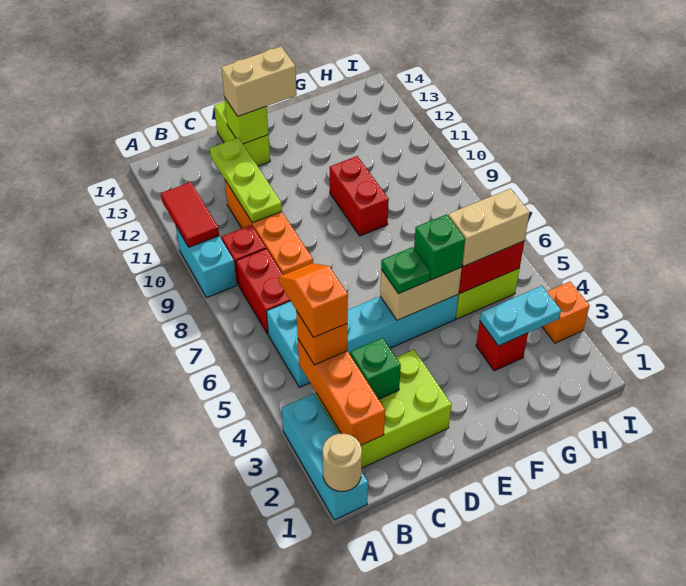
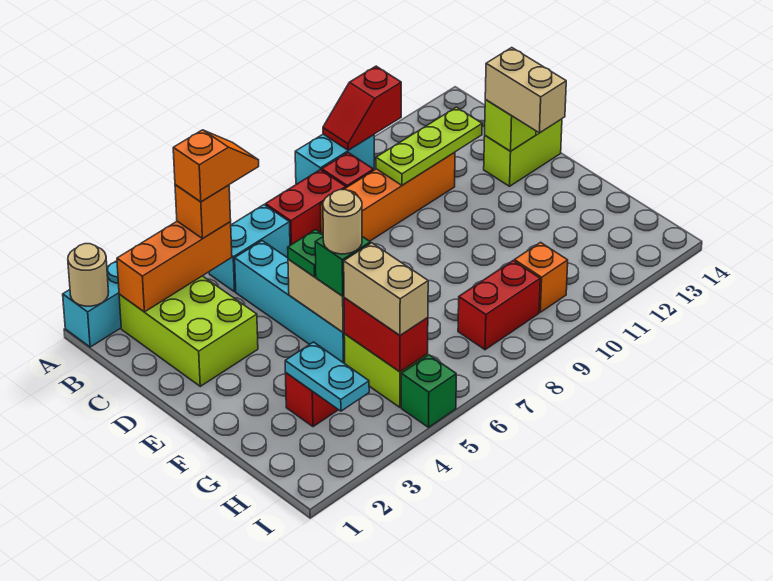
red tile A10:A11 level 2 -> red slope A10:A11 level 2 top 11
green brick C3 level 2 -> green brick I5 level 1
none -> tan round brick F5 level 4
red brick F9:F10 level 1 -> red brick H8:H9 level 1
orange brick I3 level 1 -> orange brick H10 level 1

